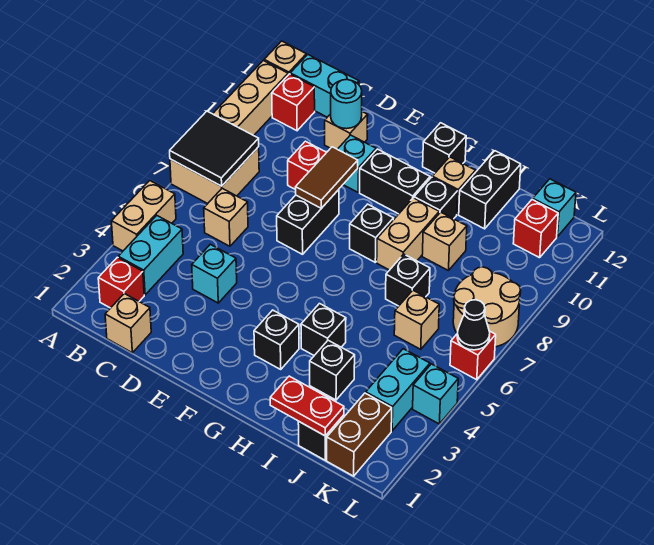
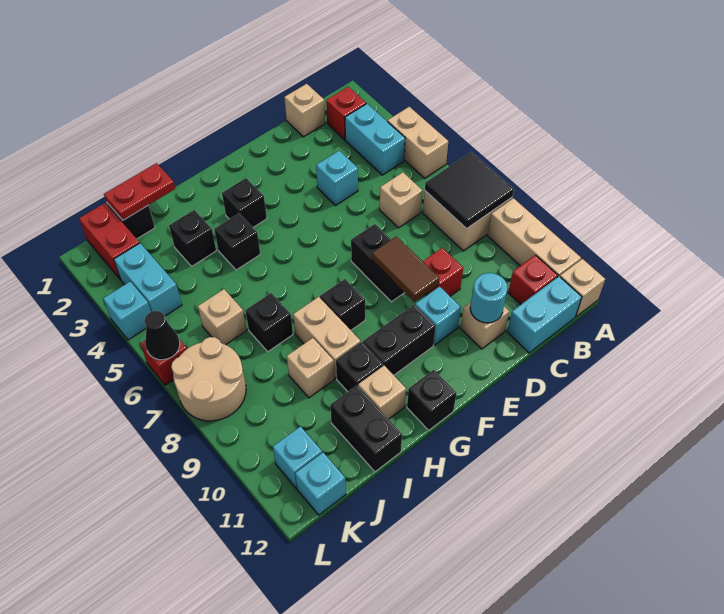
brown brick K1:K2 level 1 -> red brick K1:K2 level 1
red brick K11 level 1 -> cyan brick K11 level 1

